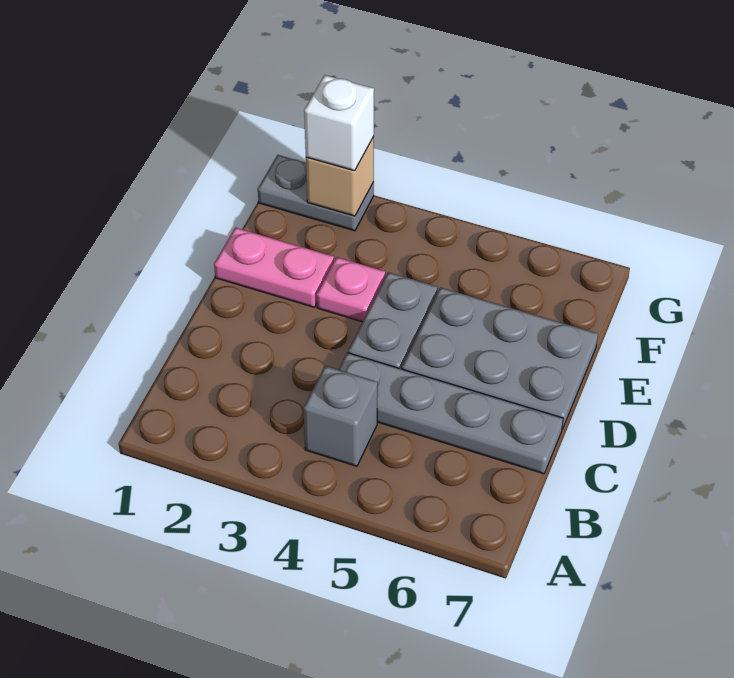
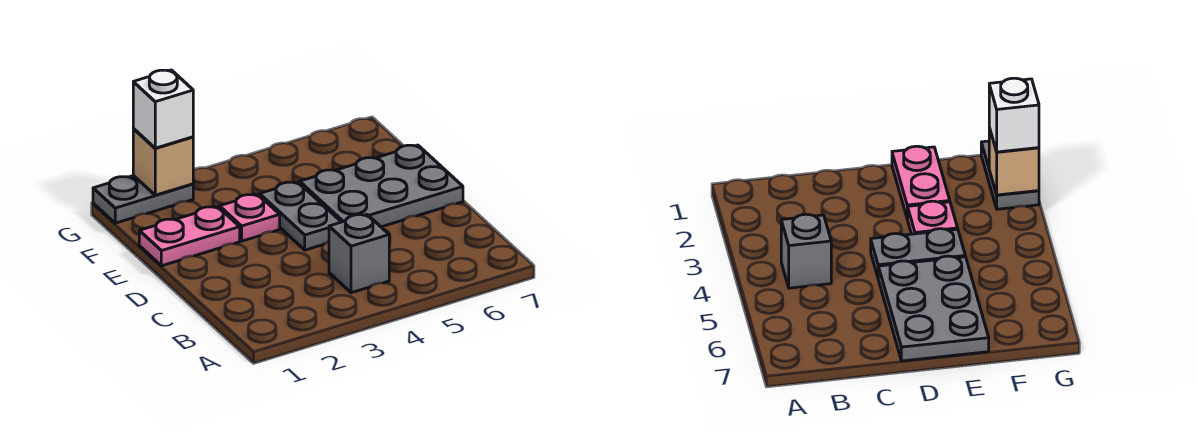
grey plate C4:C7 level 1 -> none

